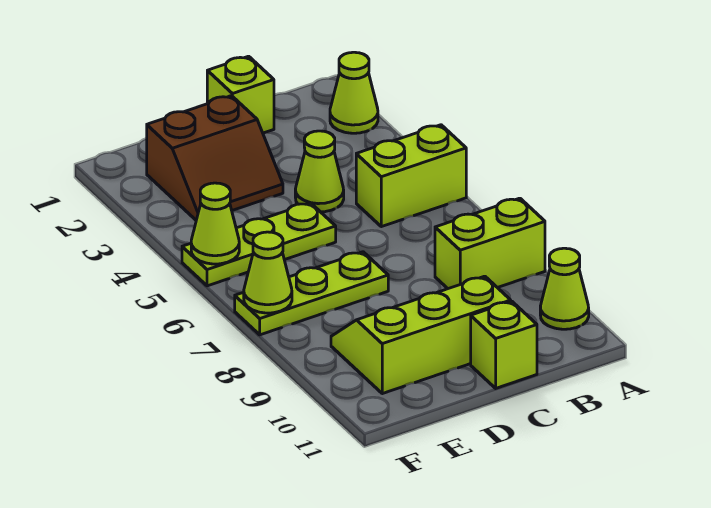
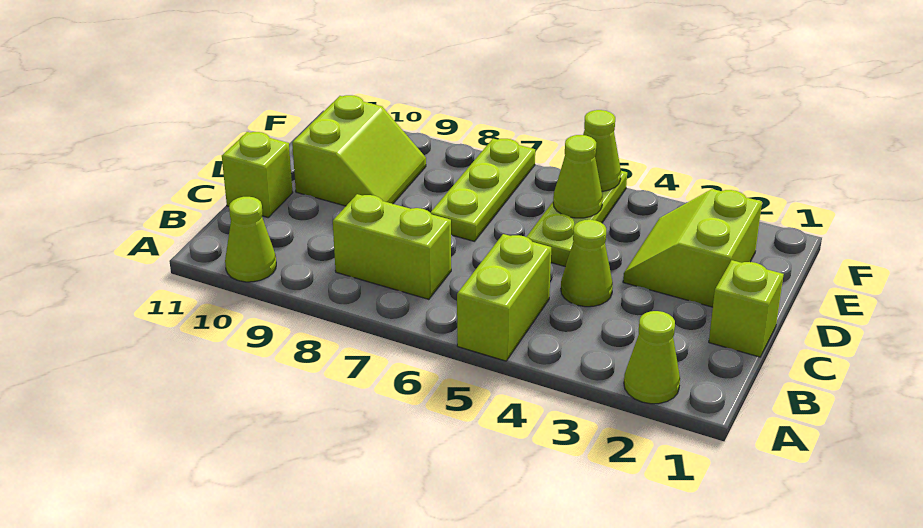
lime brick A8:B8 level 1 -> lime brick B7:B8 level 1
lime slope C9:E10 level 1 top 10 -> lime slope D9:E10 level 1 top 10
brown slope D2:E3 level 1 top 2 -> lime slope D2:E3 level 1 top 2
lime cone F7 level 2 -> lime cone E5 level 2

